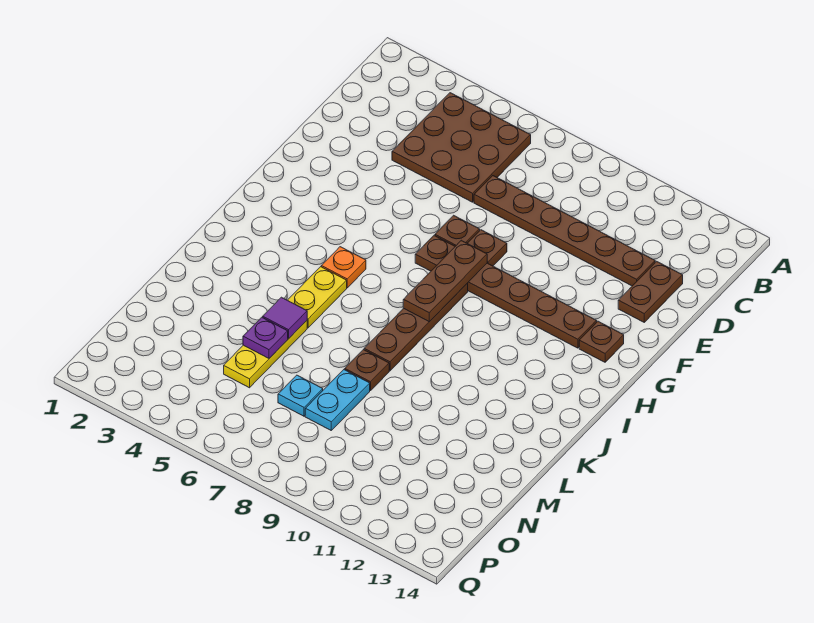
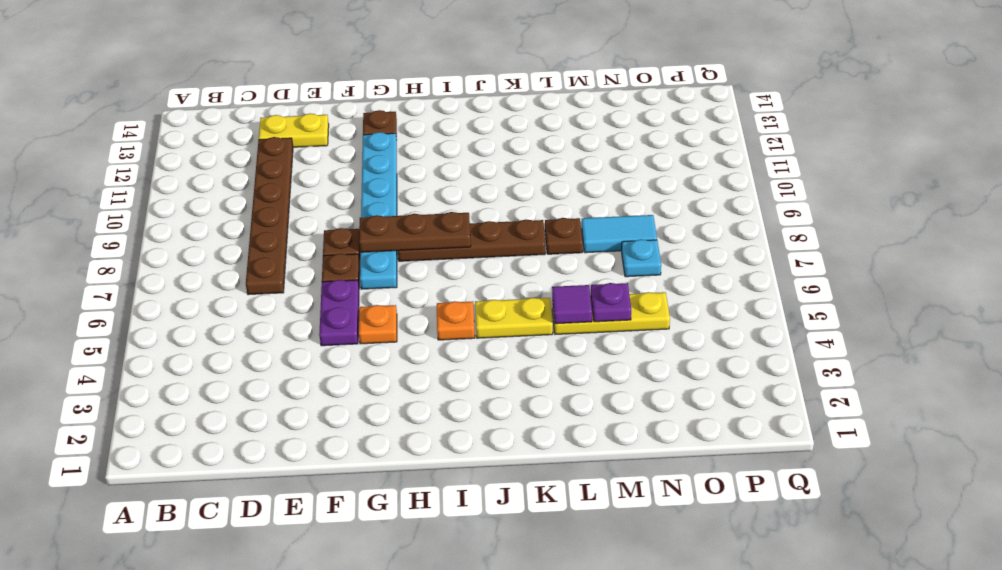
brown plate B4:D6 level 1 -> none
brown plate D13:E13 level 1 -> yellow plate D13:E13 level 1
none -> purple plate F5:F6 level 1
none -> orange plate G5 level 1
brown plate G7:G12 level 1 -> cyan plate G7:G12 level 1
cyan plate M8:N8 level 1 -> cyan tile M8:N8 level 1

